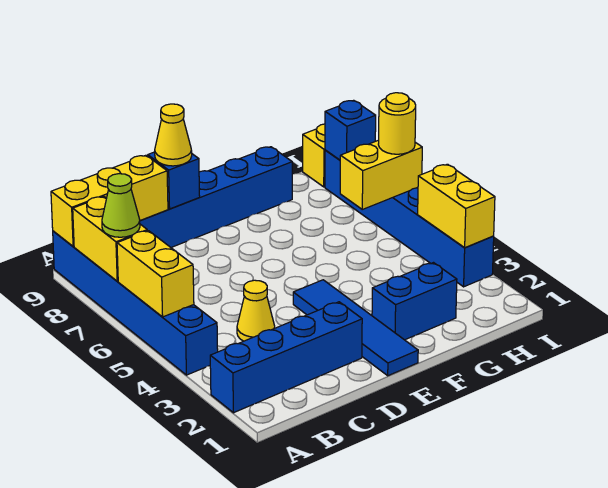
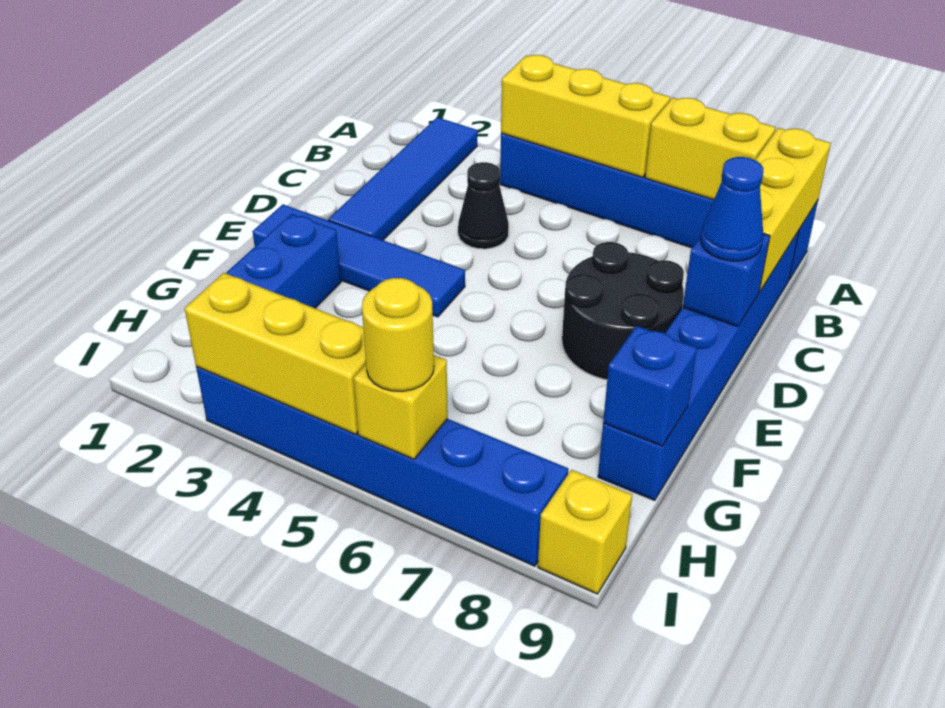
blue brick A2:D2 level 1 -> blue tile A2:D2 level 1
yellow brick A5:A6 level 2 -> yellow brick A4:A6 level 2
lime cone A7 level 3 -> none
yellow cone C4 level 1 -> black cone C4 level 1
none -> black round brick D7:E8 level 1
yellow cone D9 level 3 -> blue cone D9 level 3
yellow brick H6:I6 level 2 -> yellow brick I6 level 2
yellow brick I3:I4 level 2 -> yellow brick I3:I5 level 2
blue brick I8 level 2 -> blue brick G9 level 2

